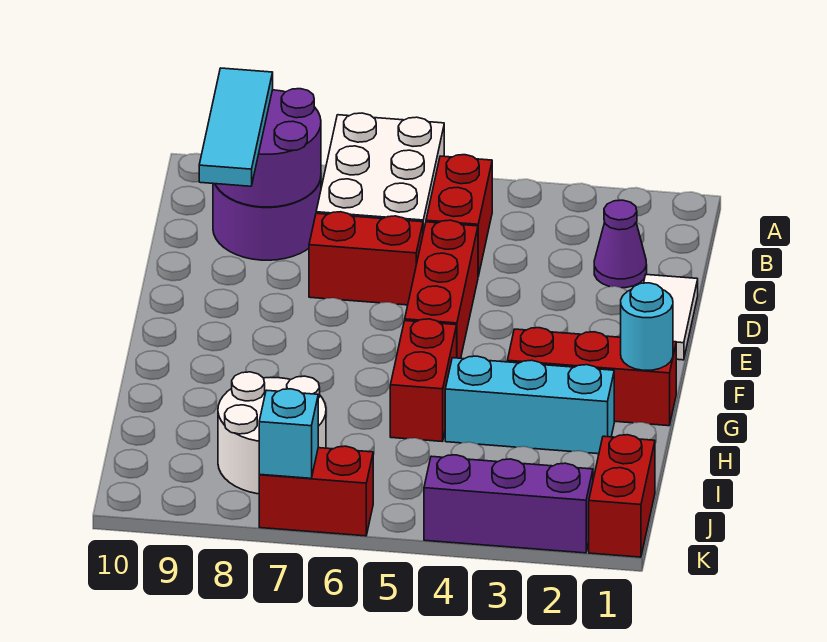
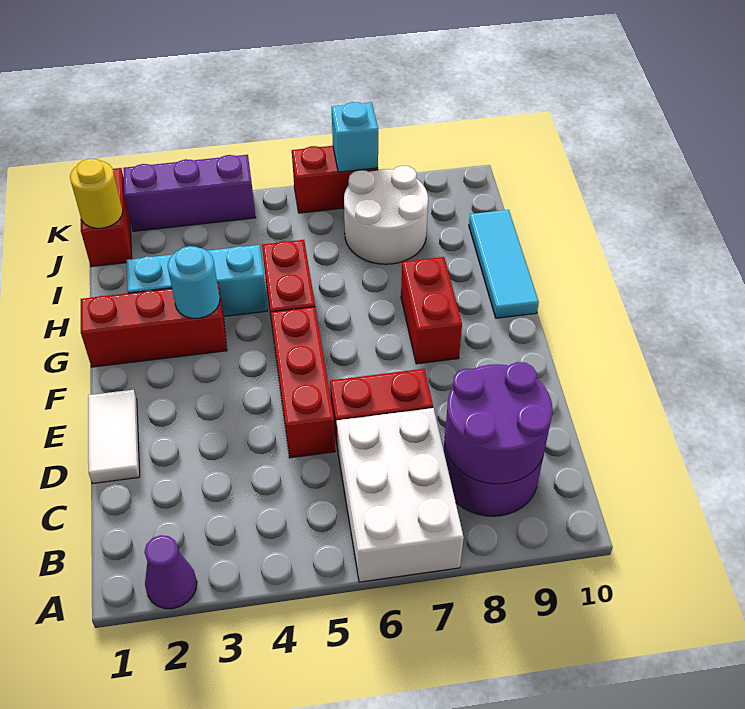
red brick B5:C5 level 1 -> red brick F8:G8 level 1
cyan tile B9:D9 level 3 -> cyan tile G10:I10 level 1
purple cone C2 level 1 -> purple cone A2 level 1
cyan round brick G1 level 2 -> cyan round brick G3 level 2
none -> yellow round brick J1 level 2

